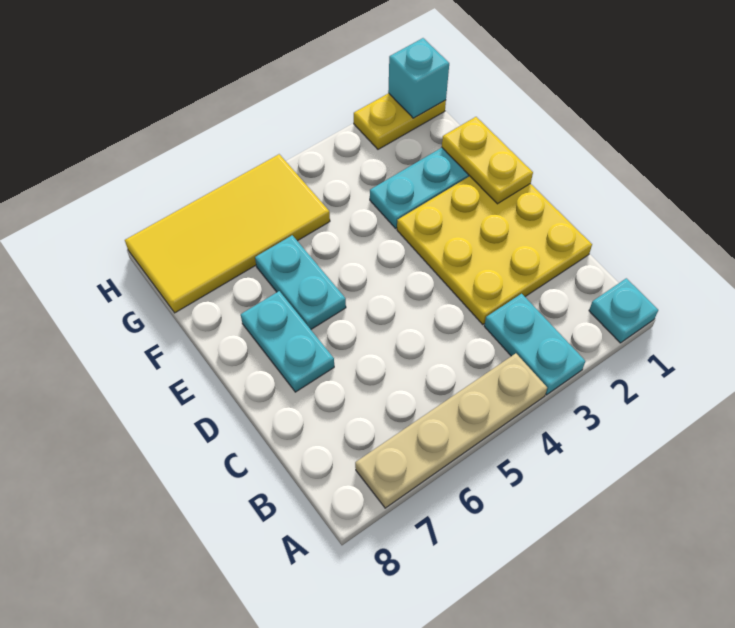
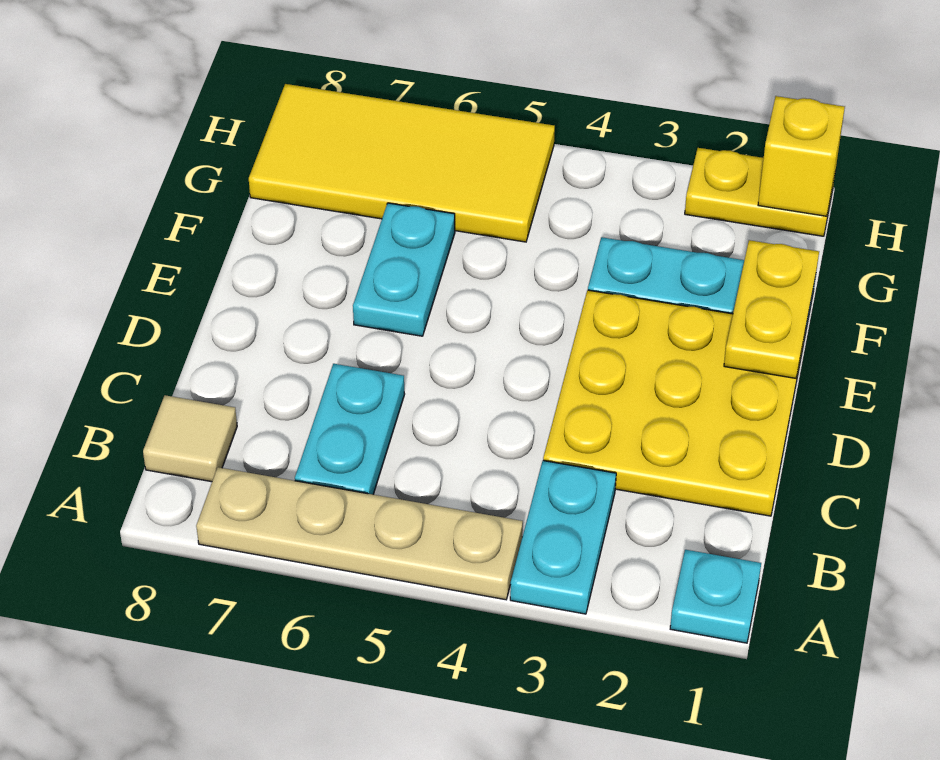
none -> tan tile B8 level 1
cyan plate D7:E7 level 1 -> cyan plate B6:C6 level 1
cyan brick H1 level 2 -> yellow brick H1 level 2

